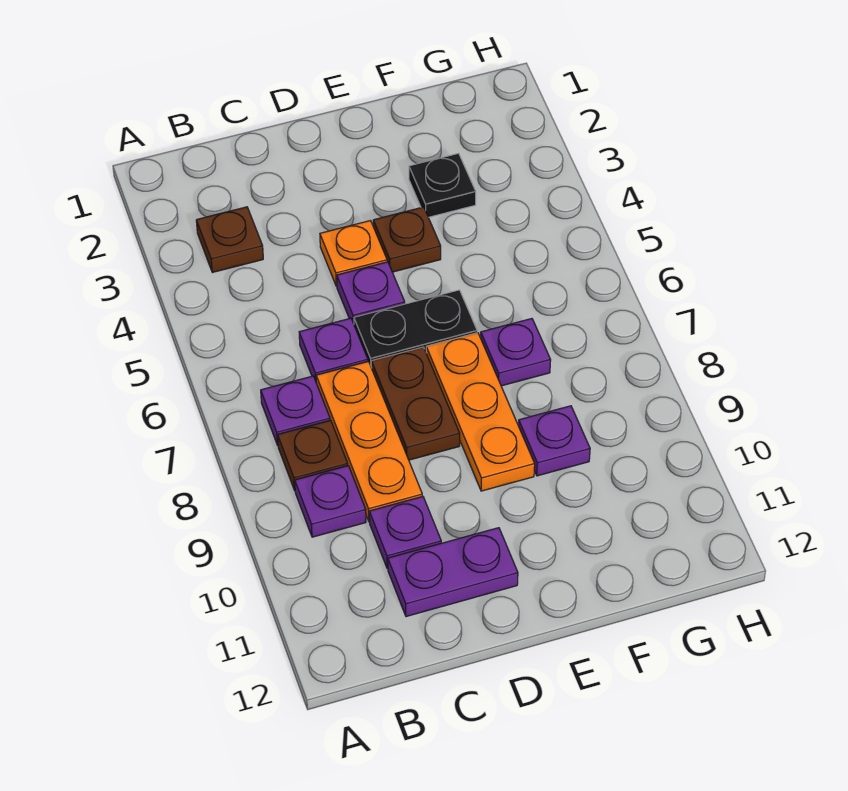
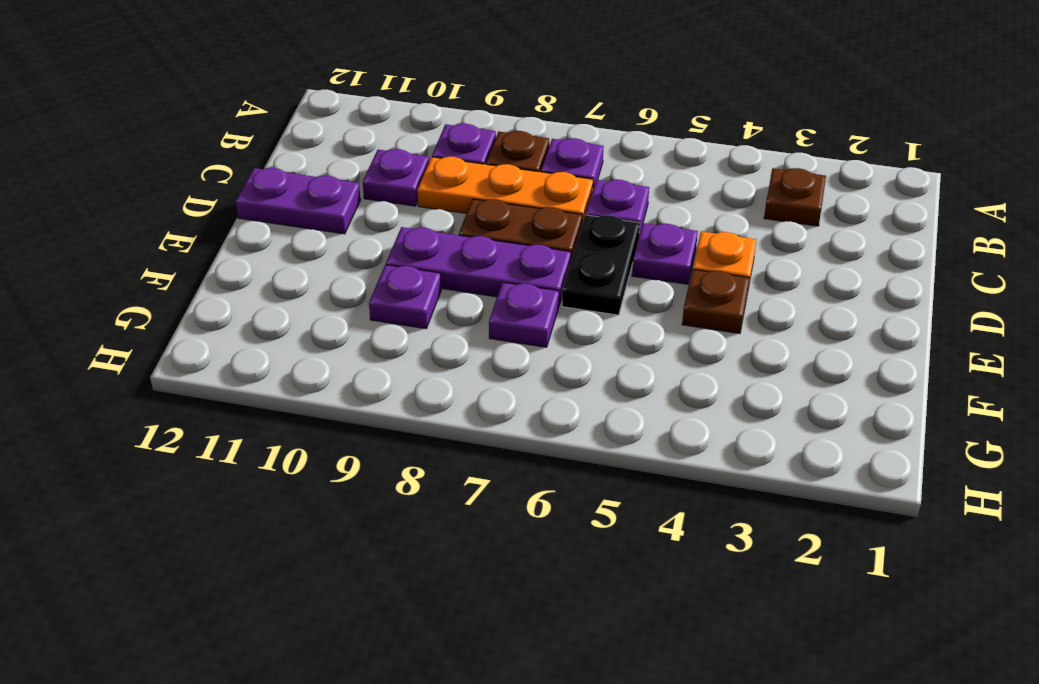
purple plate C11:D11 level 1 -> purple plate D11:D12 level 1
orange plate E7:E9 level 1 -> purple plate E7:E9 level 1
black plate F3 level 1 -> none

